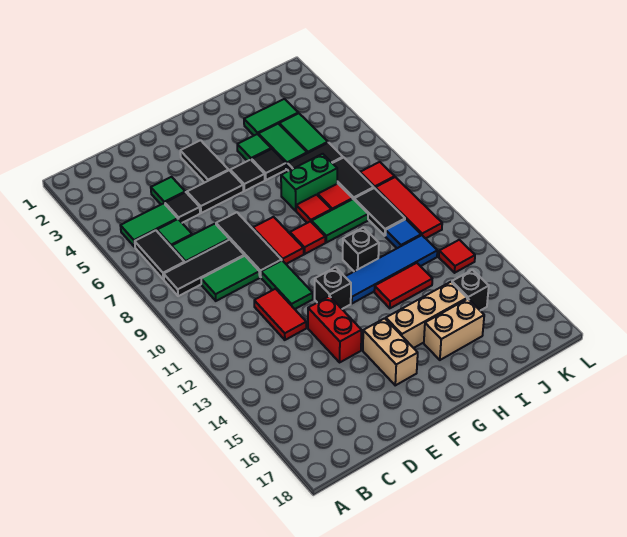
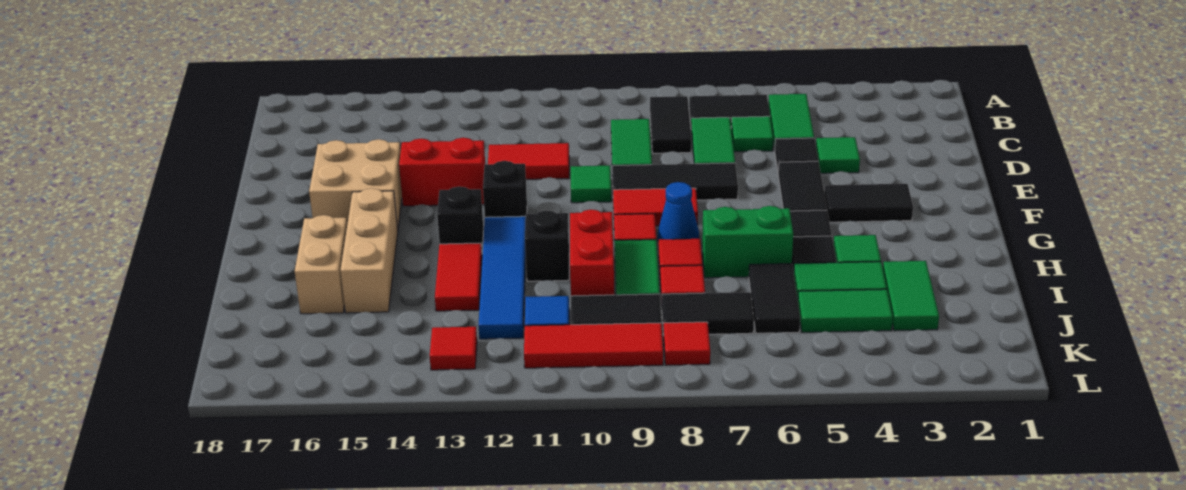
black tile B8:D8 level 1 -> black tile B8:C8 level 1
green tile E10:E11 level 1 -> green tile E10 level 1
tan brick F15:F16 level 1 -> tan brick E15:F16 level 1
none -> blue cone G8 level 1
green brick H7:I7 level 1 -> green brick H6:H7 level 1
none -> red brick H10:I10 level 1
black brick J15 level 1 -> black brick G13 level 1

